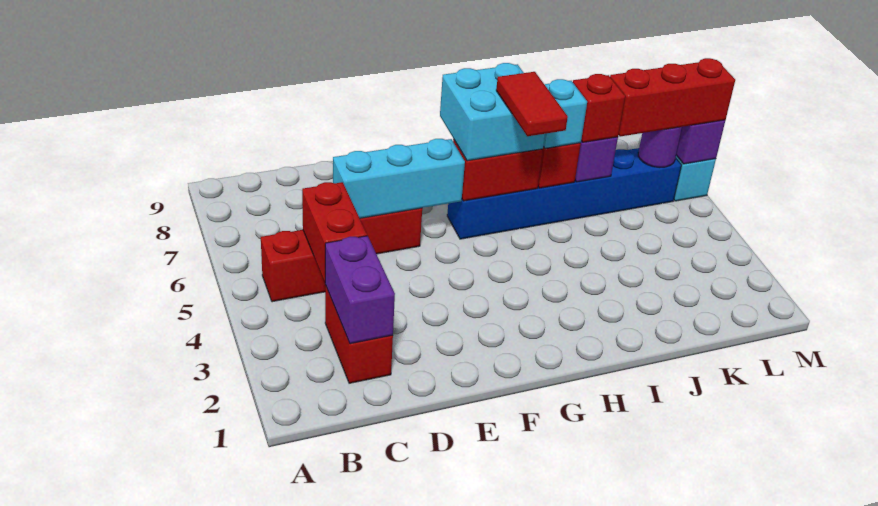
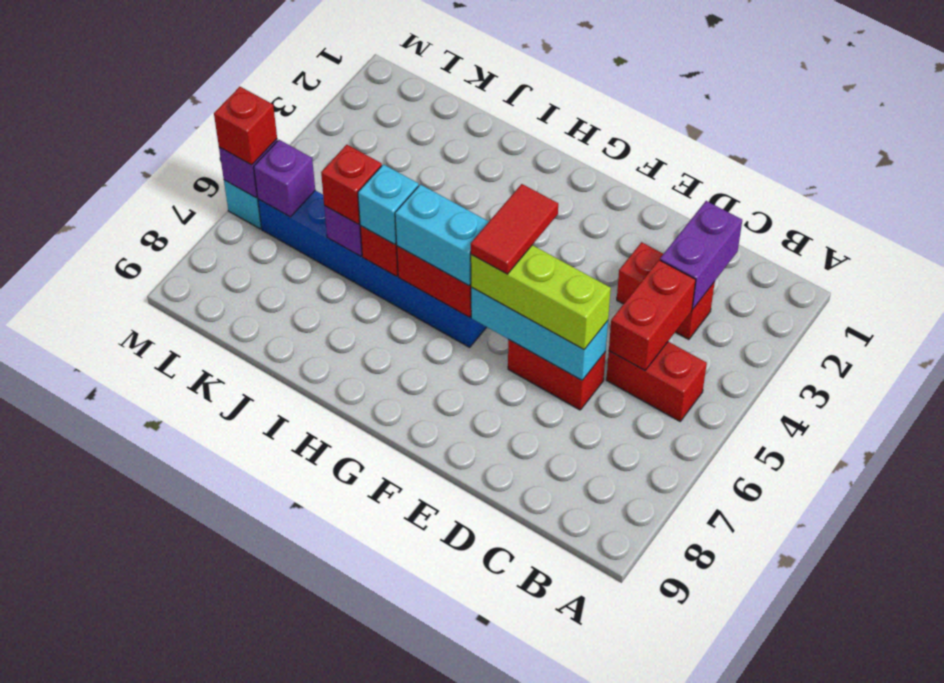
red brick C2:C3 level 1 -> red brick C3:D3 level 1
none -> lime brick D6:F6 level 3
cyan brick G6:H7 level 3 -> cyan brick G6:H6 level 3
red tile H5:H6 level 4 -> red tile F5:F6 level 4
red brick K6:M6 level 3 -> red brick M6 level 3
purple round brick L6 level 2 -> purple brick L6 level 2

